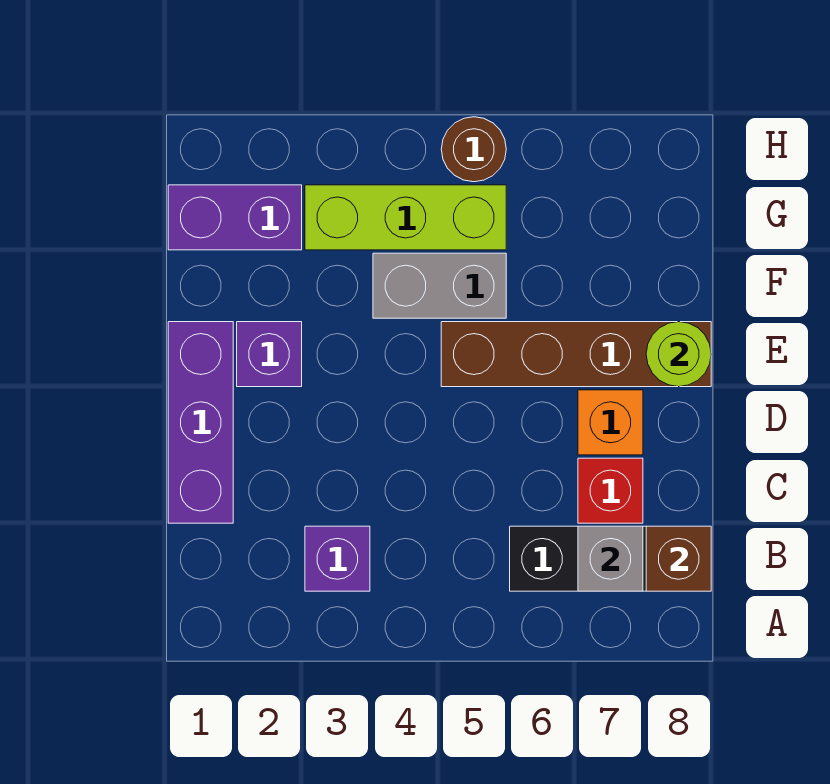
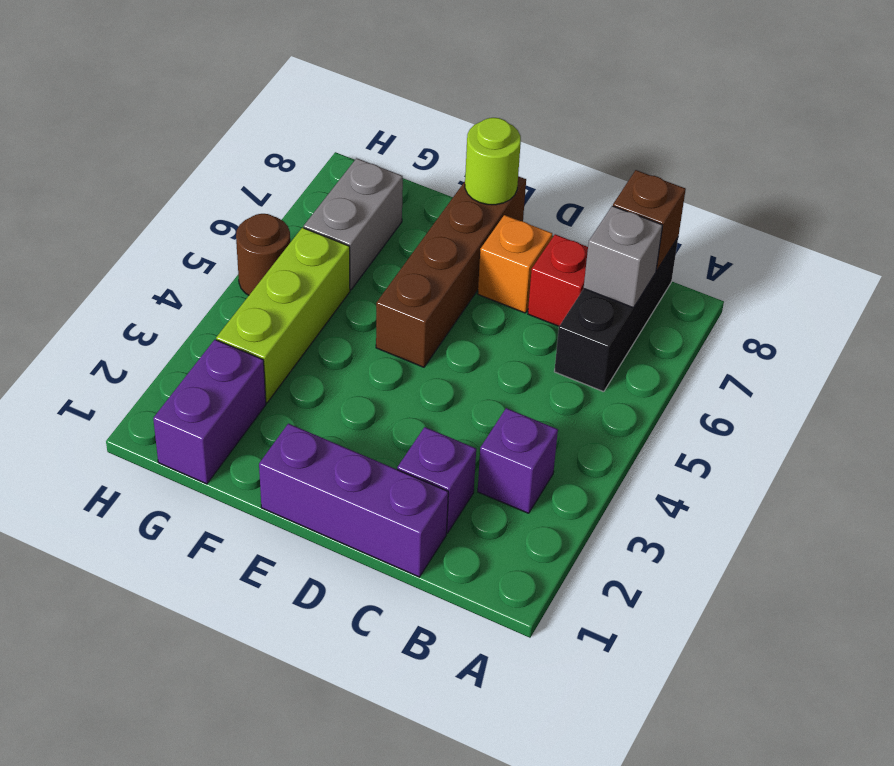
purple brick E2 level 1 -> purple brick C2 level 1
grey brick F4:F5 level 1 -> grey brick G6:G7 level 1

